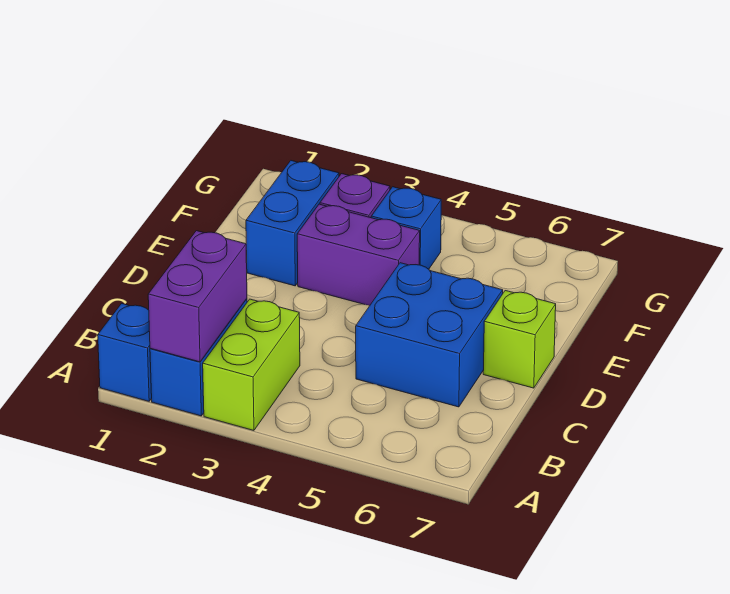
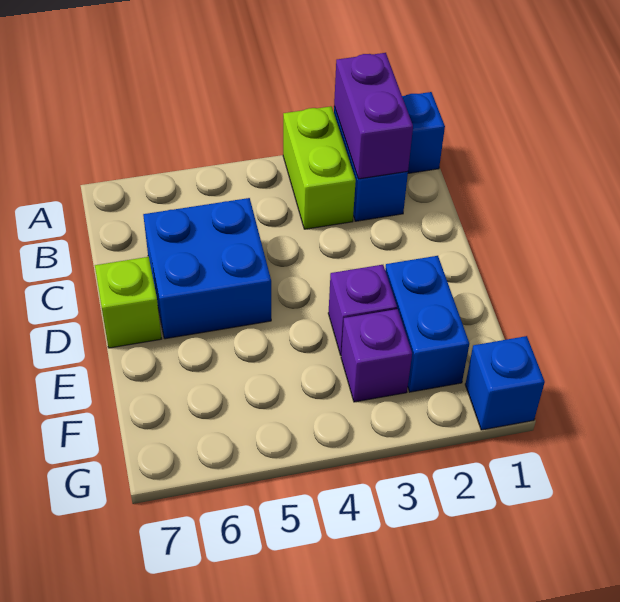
purple brick E3:E4 level 1 -> purple brick E3 level 1
blue brick F4 level 1 -> blue brick G1 level 1

